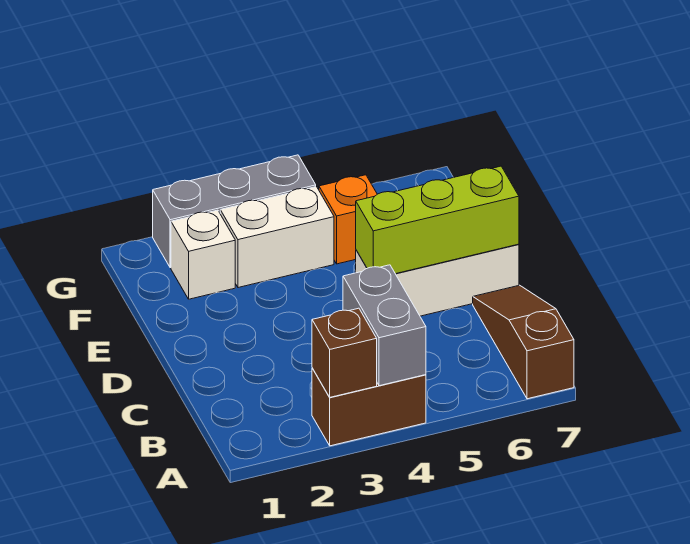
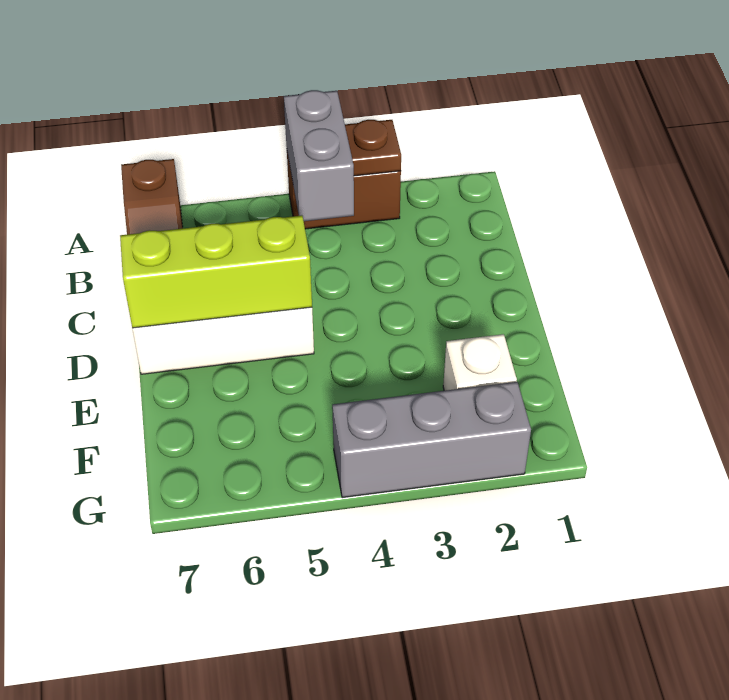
brown brick A3 level 2 -> brown plate A3 level 2
white brick F3:F4 level 1 -> none
orange brick F5 level 1 -> none

